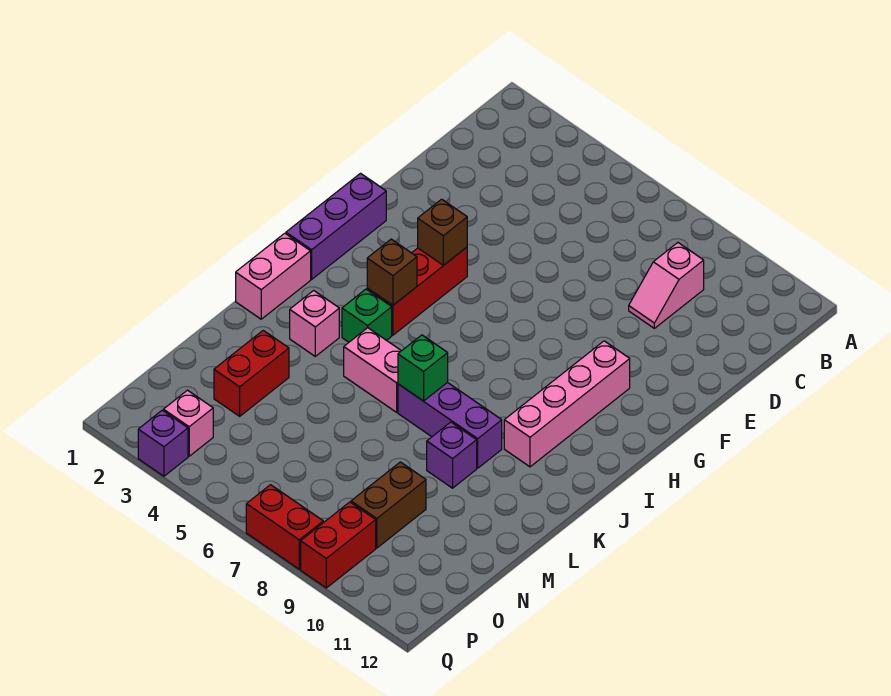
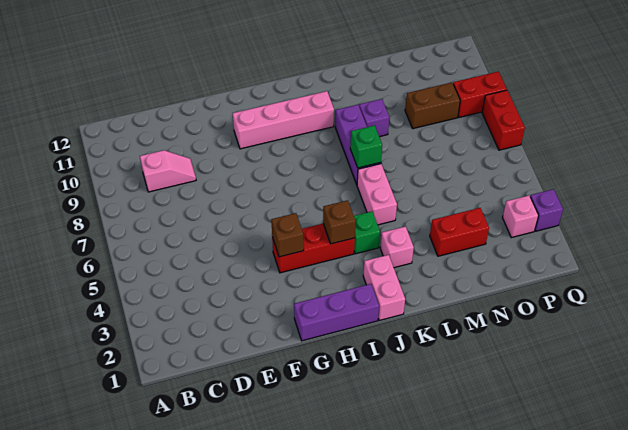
pink brick J1:K1 level 1 -> pink brick J1:J2 level 1

